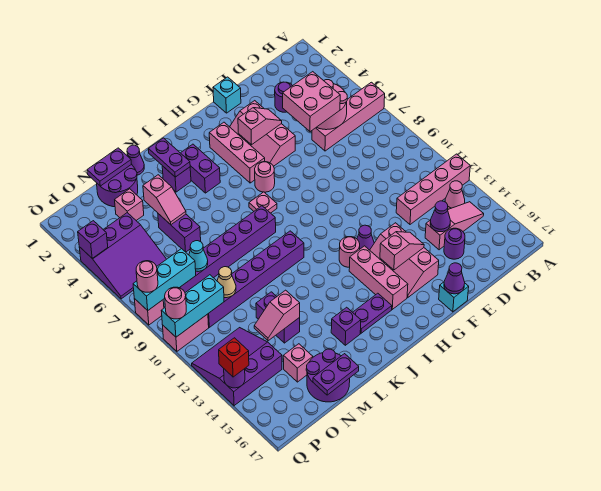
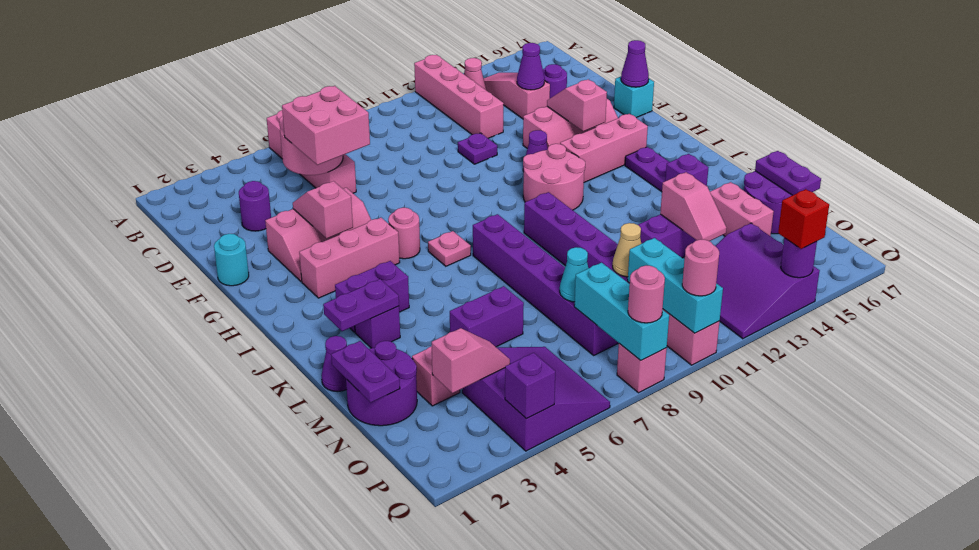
none -> purple plate E11 level 1
cyan brick F1 level 1 -> cyan round brick F1 level 1
pink round brick H12 level 1 -> pink round brick H11:I12 level 1
pink slope M4:M5 level 2 top 4 -> pink slope O3:O4 level 2 top 3
pink brick N15 level 1 -> pink brick M15:N15 level 1

